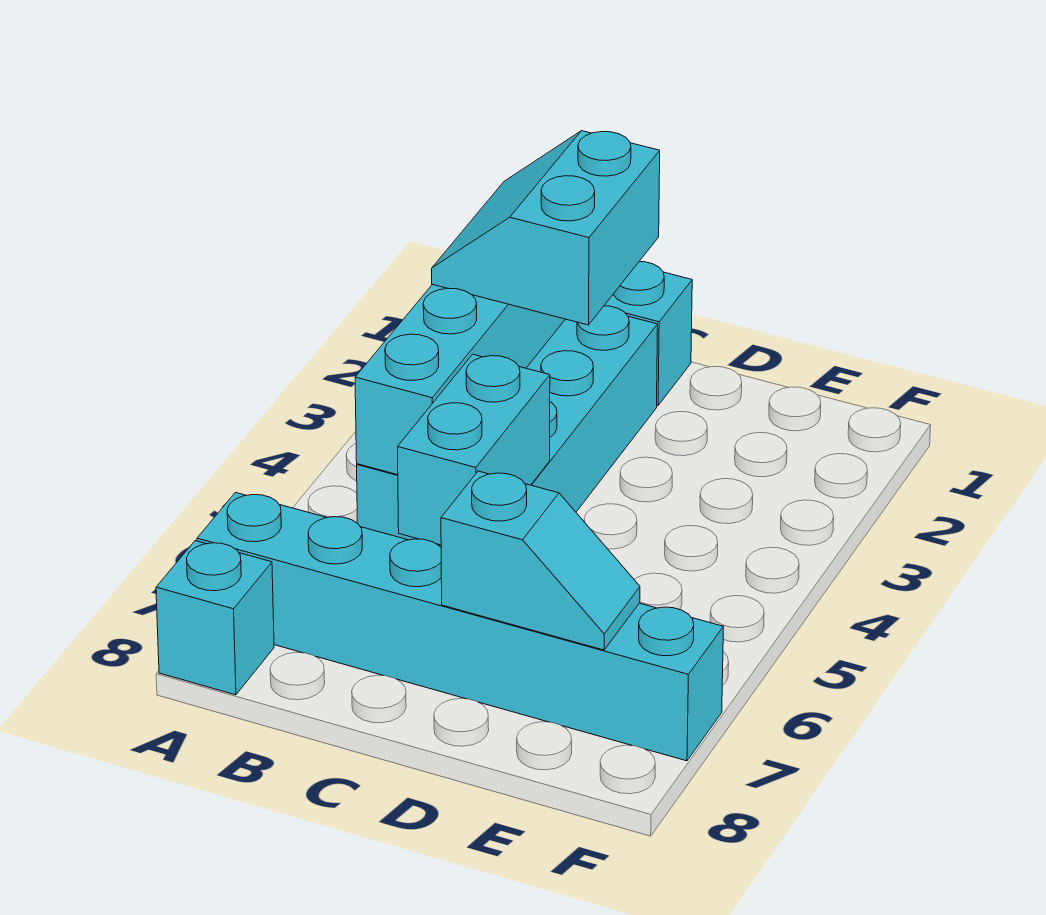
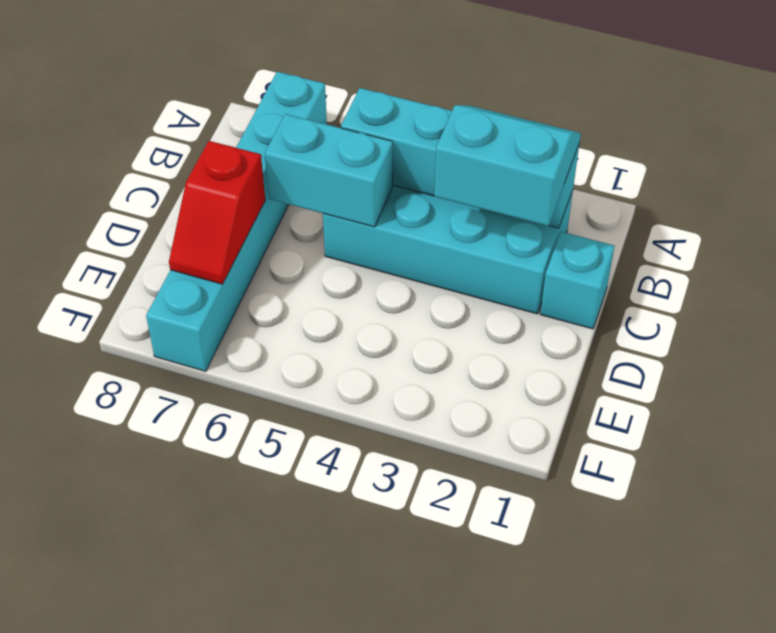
cyan brick A8 level 1 -> none
cyan slope D7:E7 level 2 top D -> red slope D7:E7 level 2 top D

